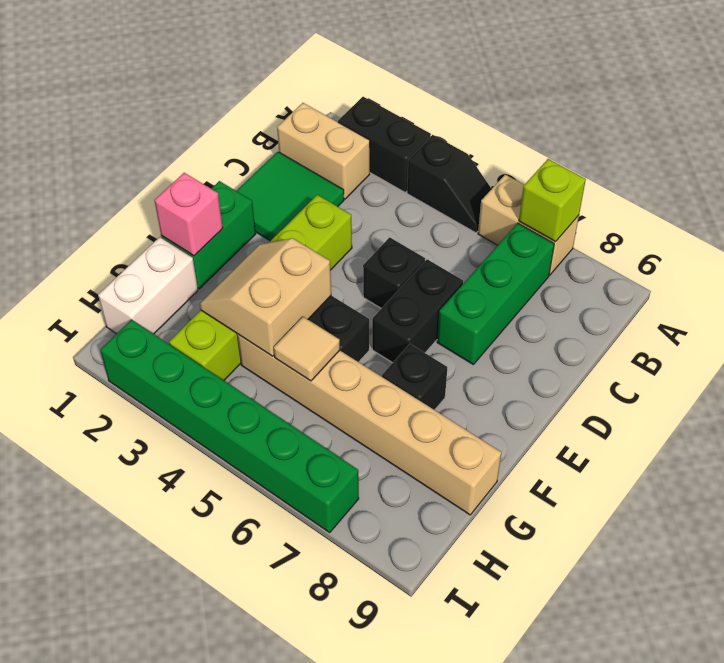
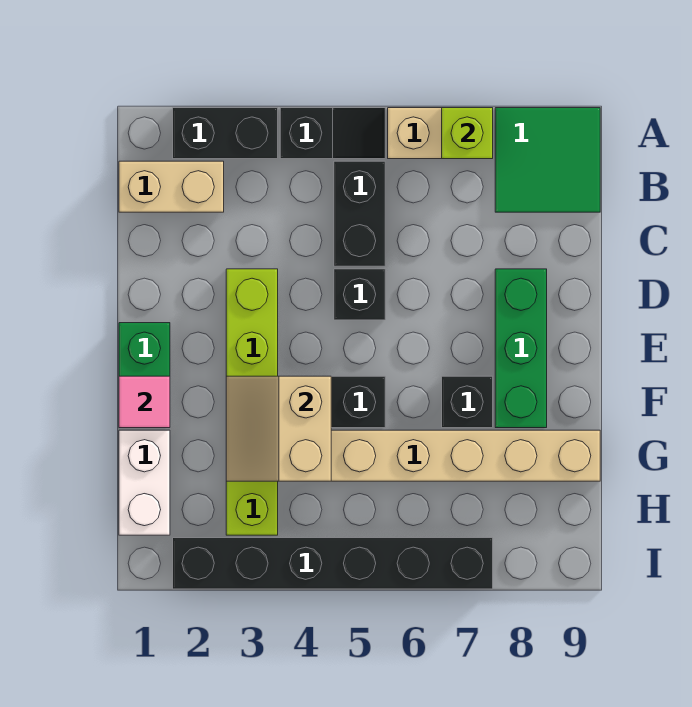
green brick B7:D7 level 1 -> green brick D8:F8 level 1
green tile C1:D2 level 1 -> green tile A8:B9 level 1
black brick D6:E6 level 1 -> black brick B5:C5 level 1
pink brick F1 level 2 -> pink tile F1 level 2
tan tile G5 level 2 -> none
green brick I2:I7 level 1 -> black brick I2:I7 level 1

